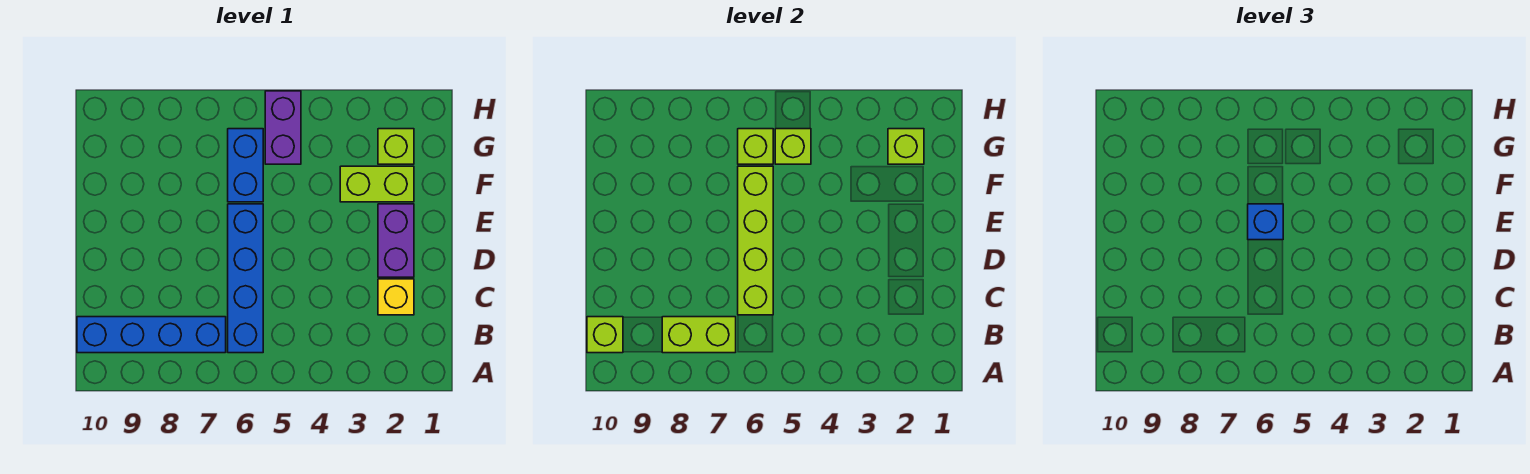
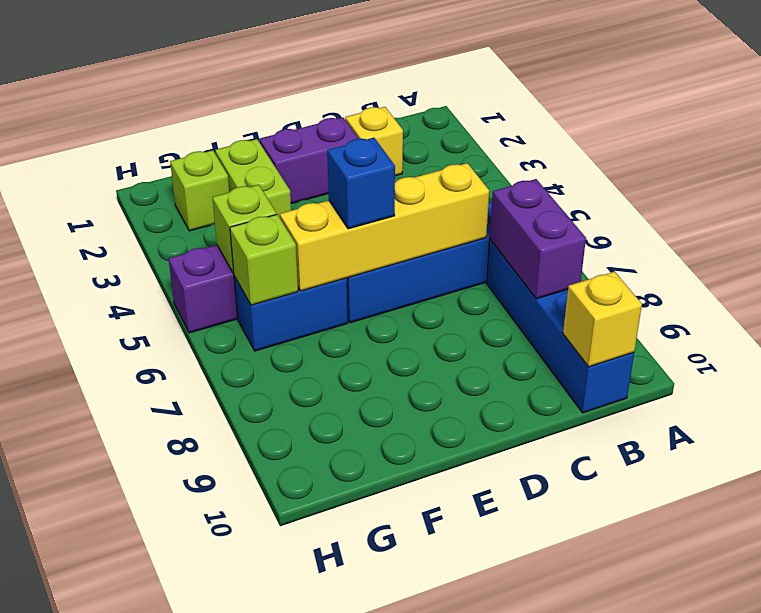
lime brick B7:B8 level 2 -> purple brick B7:B8 level 2
lime brick B10 level 2 -> yellow brick B10 level 2
lime brick C6:F6 level 2 -> yellow brick C6:F6 level 2
lime brick G2 level 2 -> none

